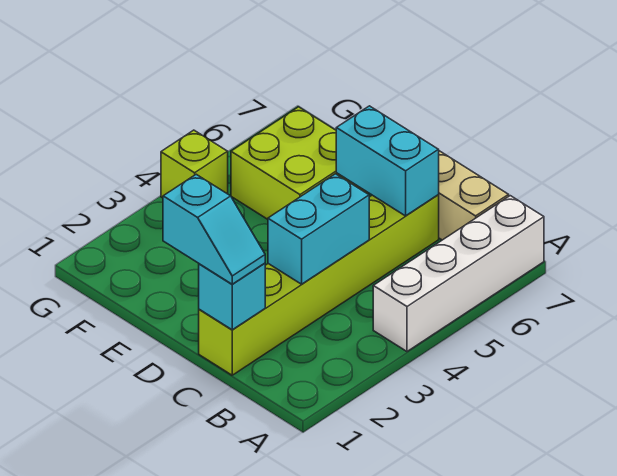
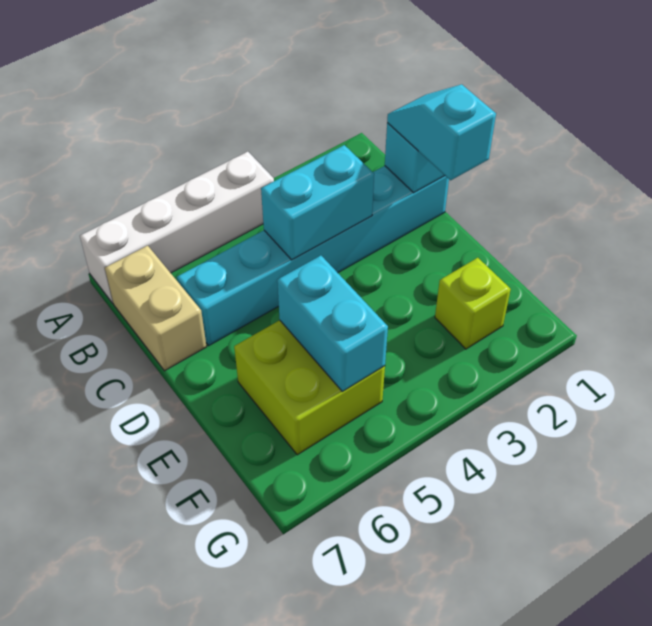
lime brick C1:C6 level 1 -> cyan brick C1:C6 level 1
cyan brick C6:D6 level 2 -> cyan brick E5:F5 level 2
lime brick G4 level 1 -> lime brick F2 level 1

